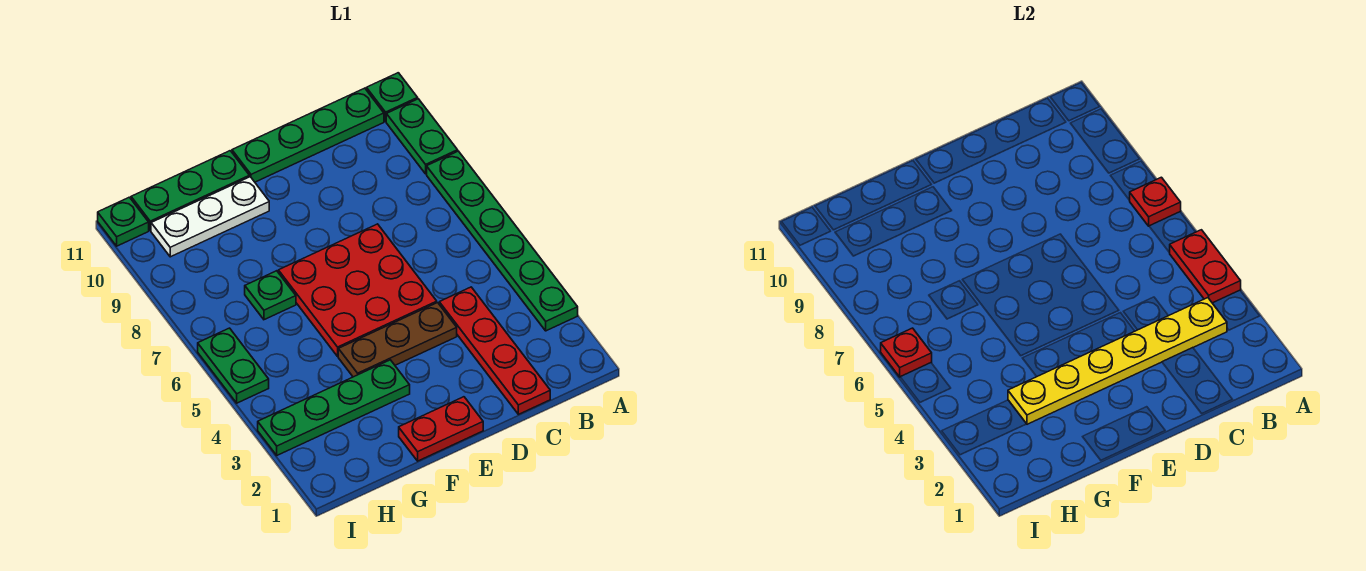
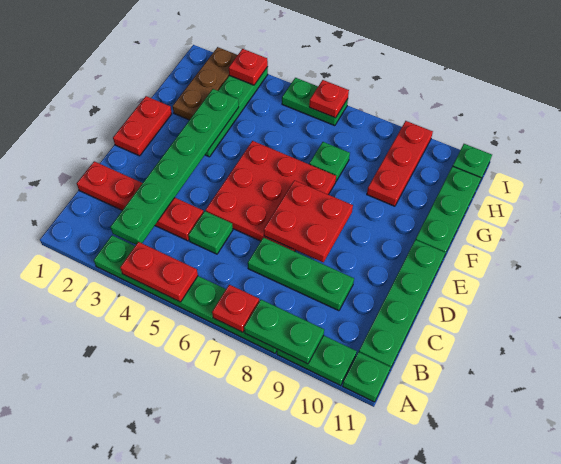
none -> green plate A8:A9 level 2
yellow plate B3:G3 level 2 -> green plate B3:G3 level 2
none -> green plate C5 level 1
none -> green plate C7:C9 level 1
brown plate D4:F4 level 1 -> brown plate G2:I2 level 1
none -> red plate D7:E8 level 2
white plate F10:H10 level 1 -> none
none -> red plate G9:I9 level 1
none -> red plate I3 level 2

